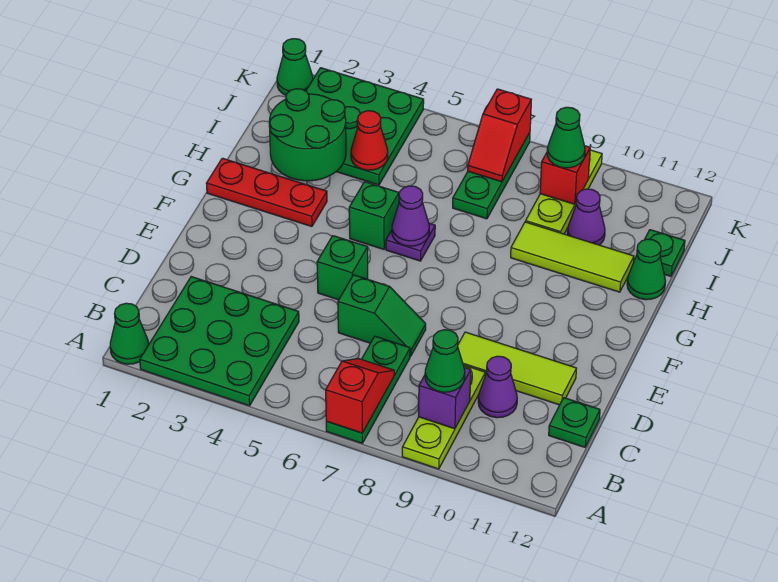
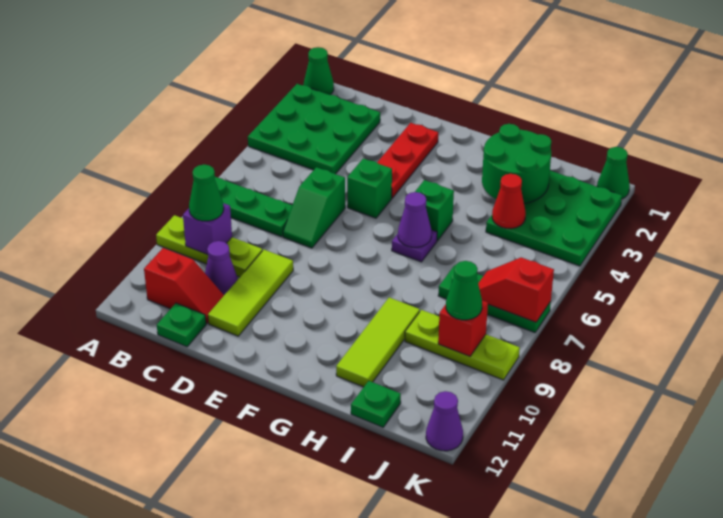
red slope A7:B7 level 2 top A -> red slope B11:C11 level 1 top B
red plate G1:G3 level 1 -> red plate E2:E4 level 1
green cone H12 level 1 -> none
purple cone I10 level 1 -> purple cone K12 level 1

